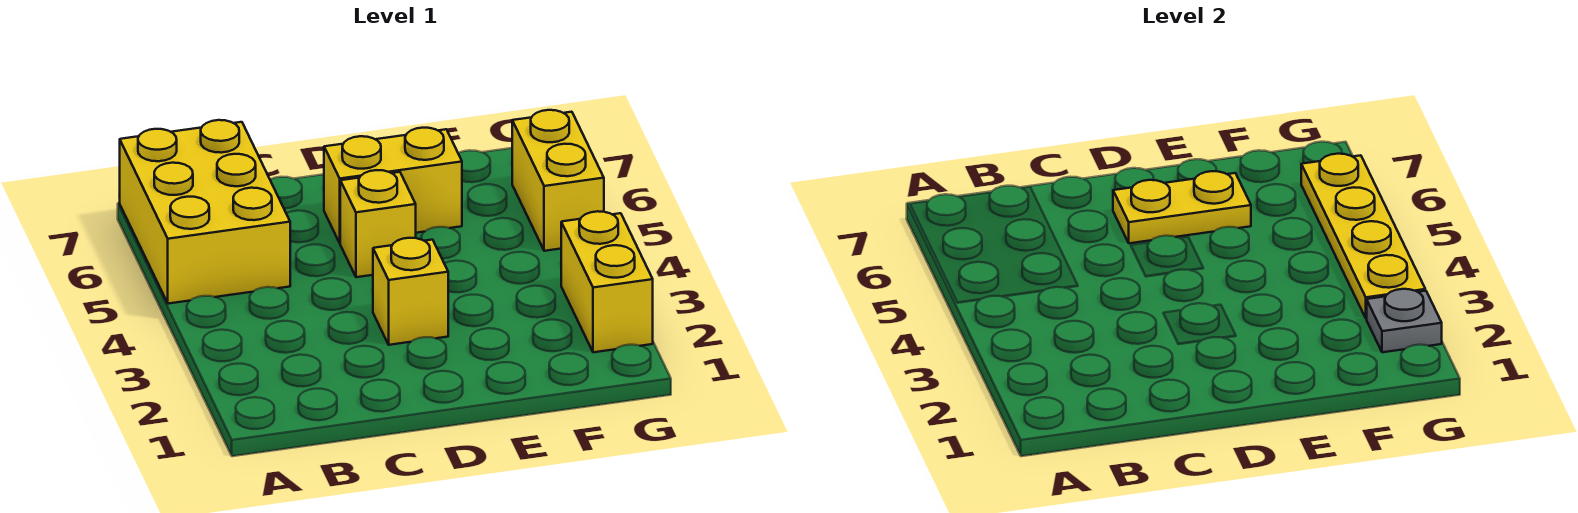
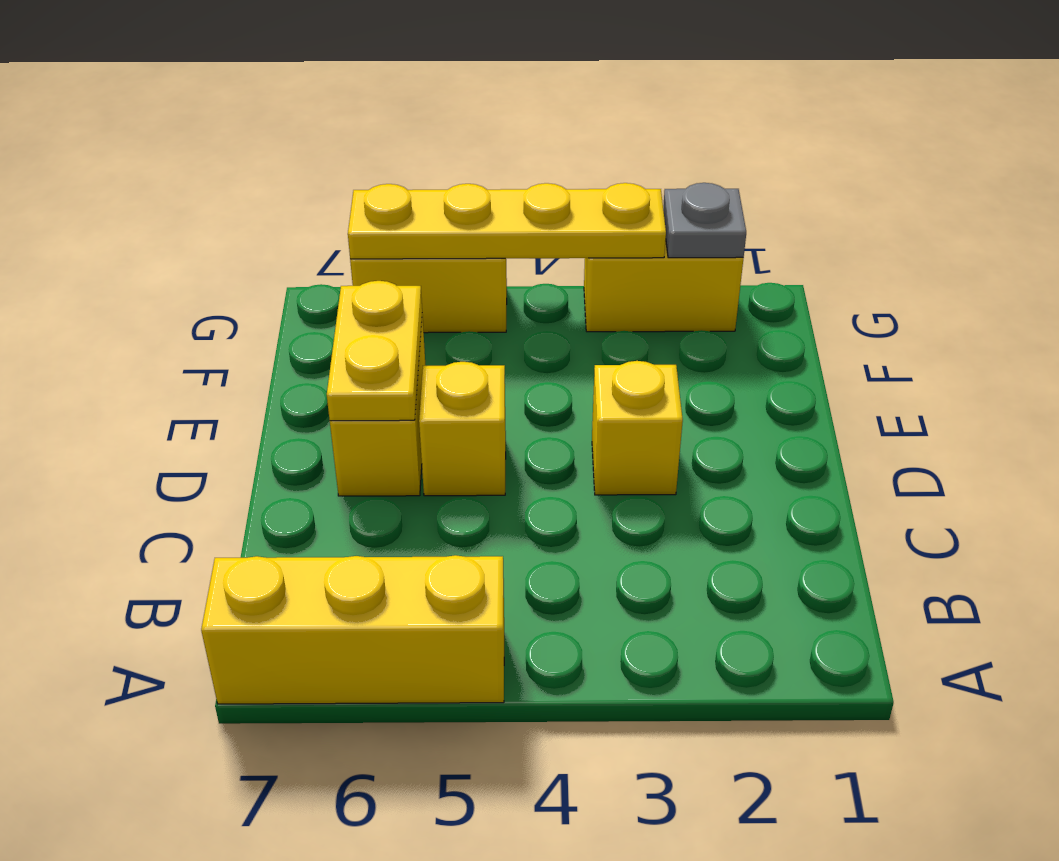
yellow brick A5:B7 level 1 -> yellow brick A5:A7 level 1

